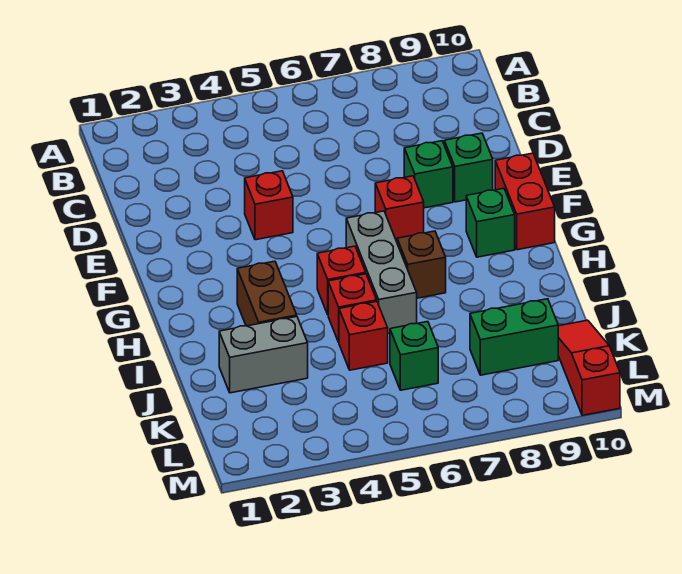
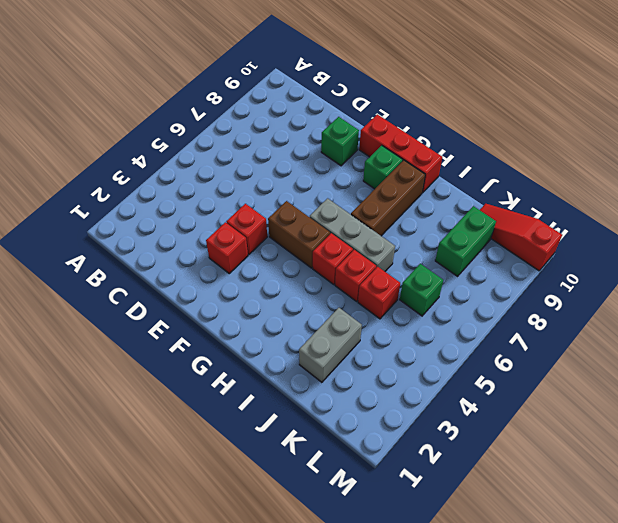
green brick E8 level 1 -> none
red brick F7 level 1 -> red brick E3 level 1
red brick F10:G10 level 1 -> red brick F10:H10 level 1
brown brick H3:I3 level 1 -> brown brick F5:G5 level 1
brown brick H7 level 1 -> brown brick H7:H9 level 1

